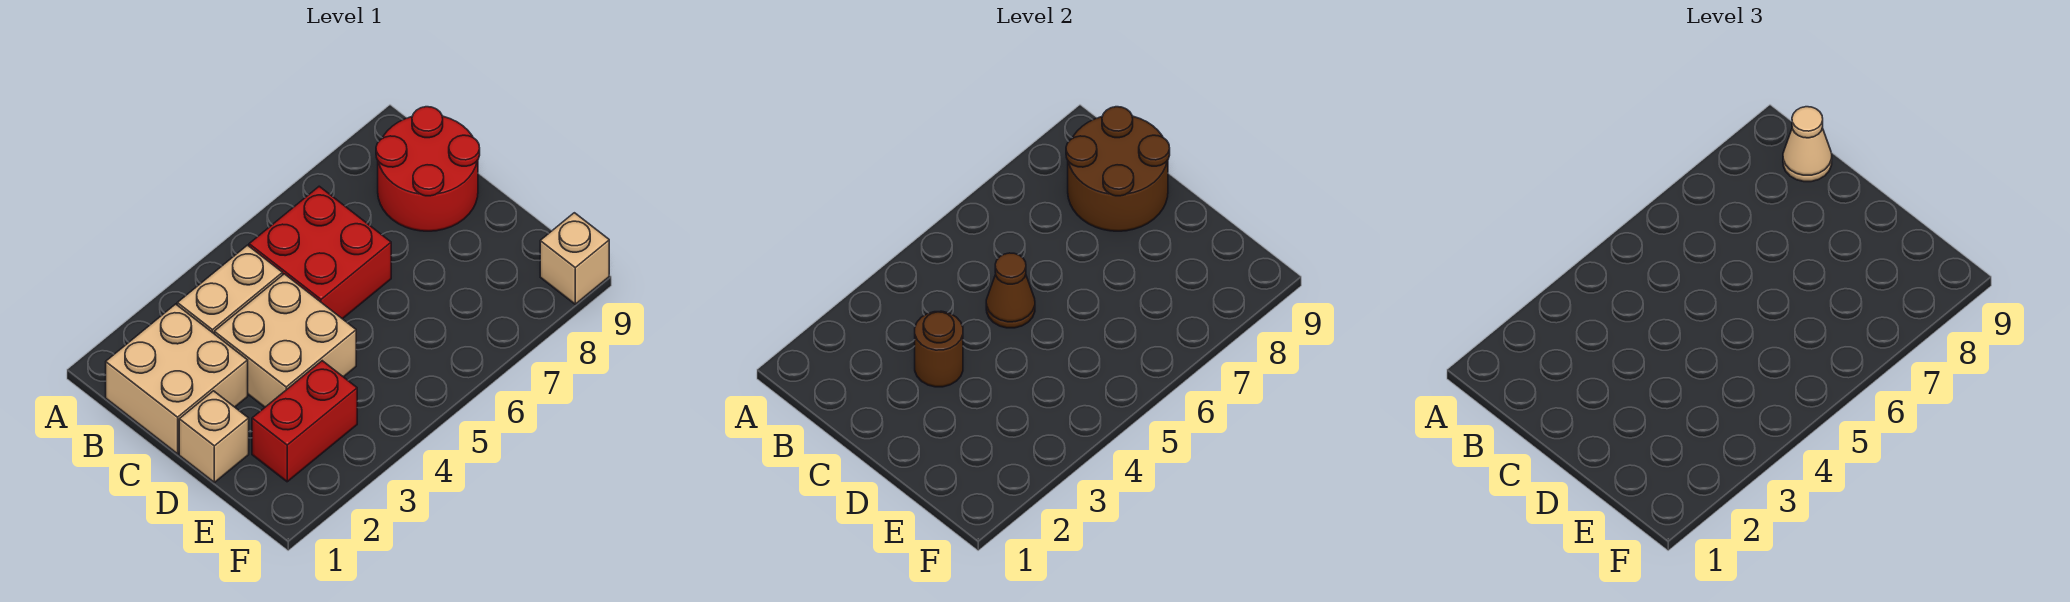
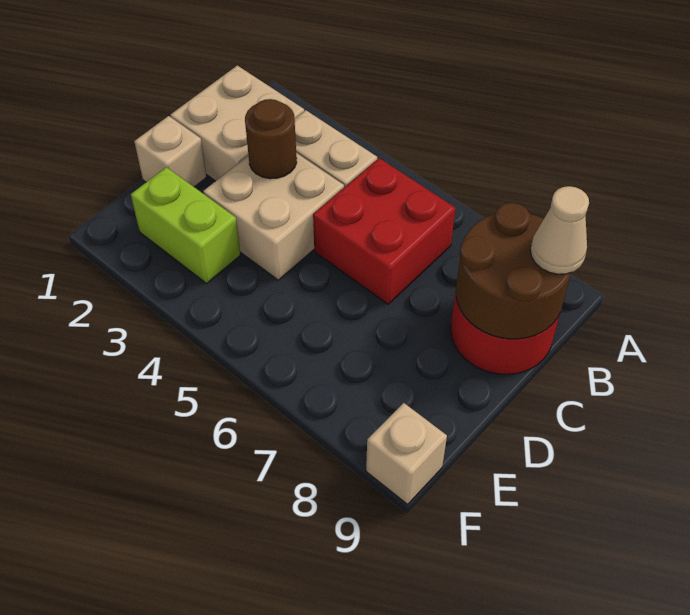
brown cone C5 level 2 -> none
red brick E2:E3 level 1 -> lime brick E2:E3 level 1

